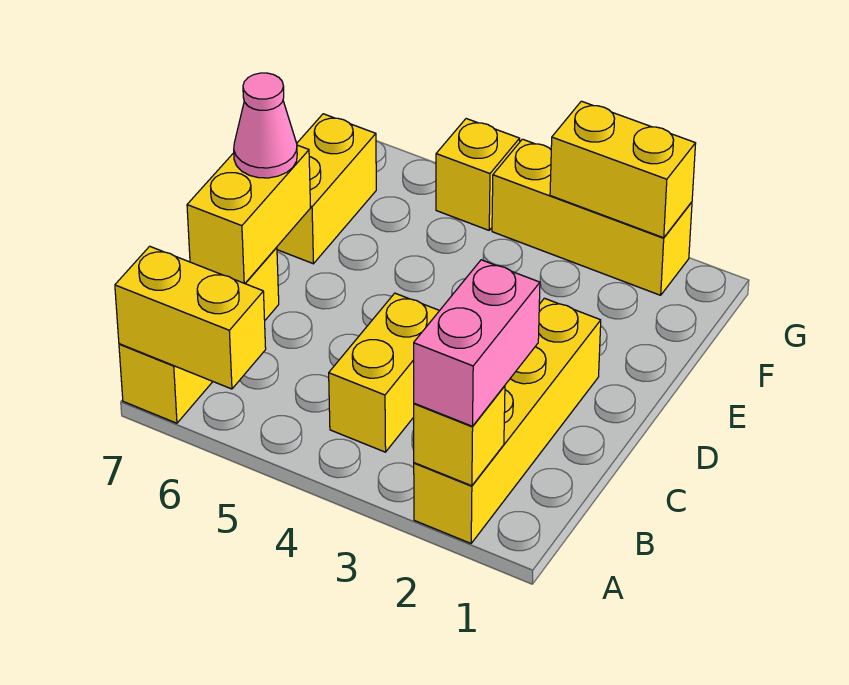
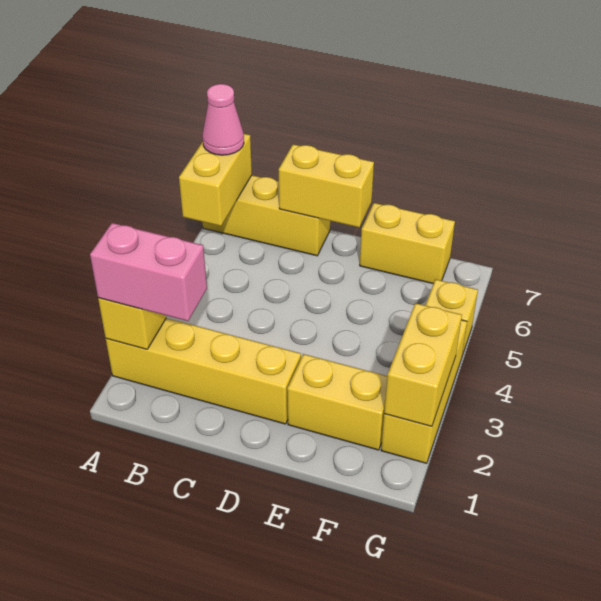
yellow brick B4:C4 level 1 -> yellow brick E2:F2 level 1
pink cone D7 level 3 -> pink cone A7 level 3

